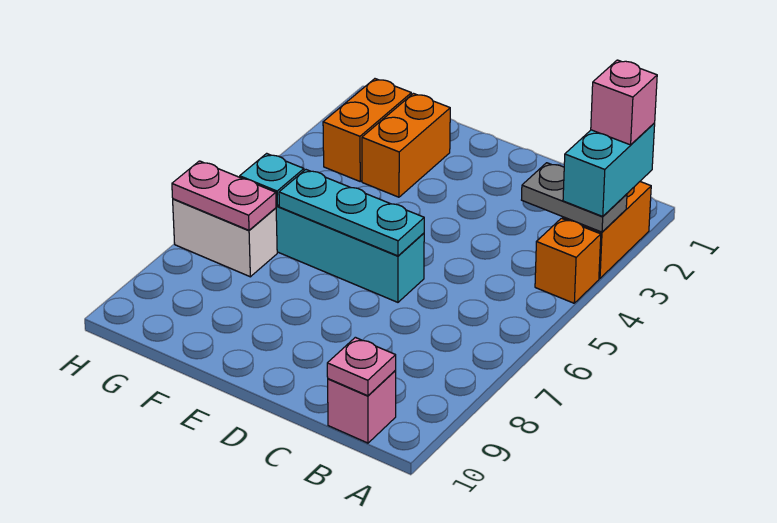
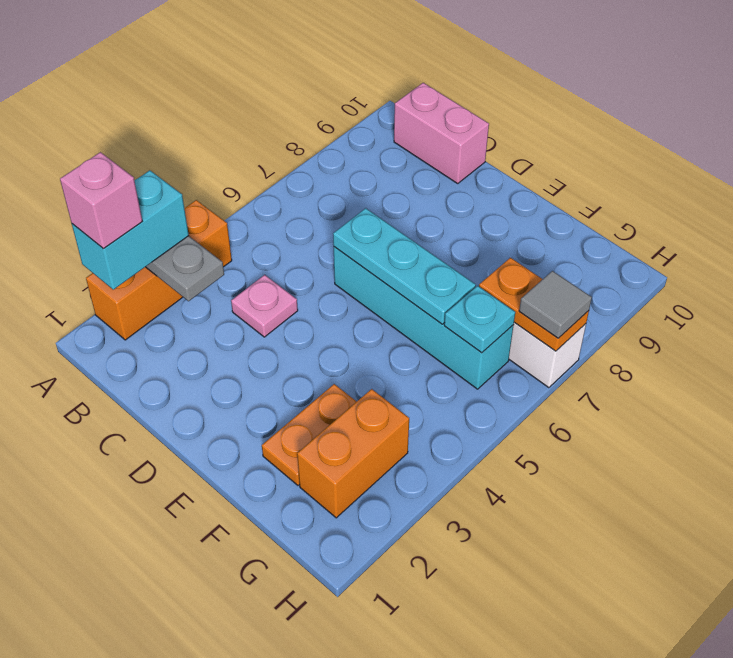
pink brick B10 level 1 -> pink brick B10:C10 level 1
pink plate B10 level 2 -> pink plate C4 level 1
orange brick F2:F3 level 1 -> orange plate F2:F3 level 1
pink plate G7:H7 level 2 -> orange plate G7:H7 level 2
none -> grey tile H7 level 3

